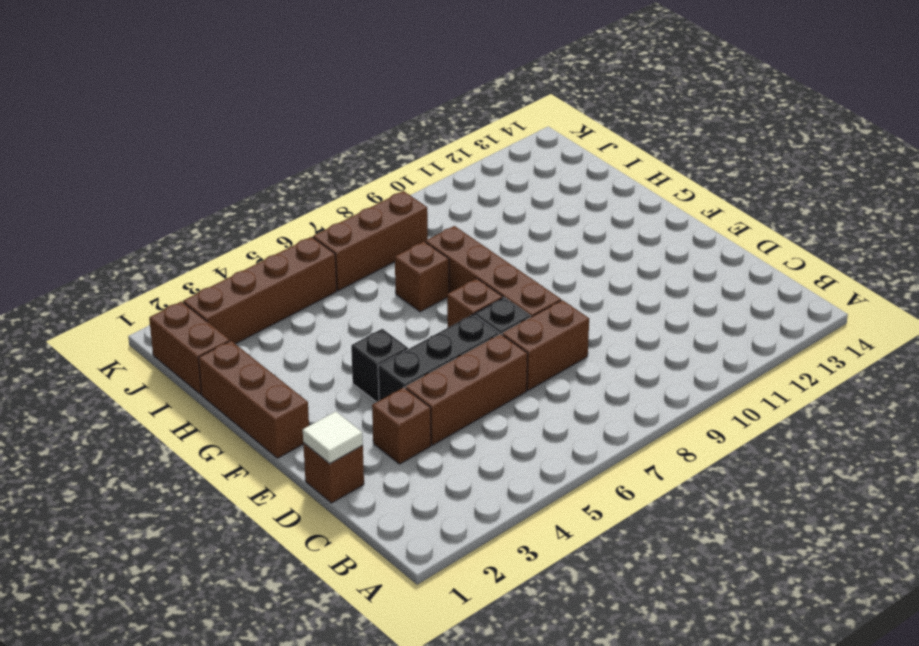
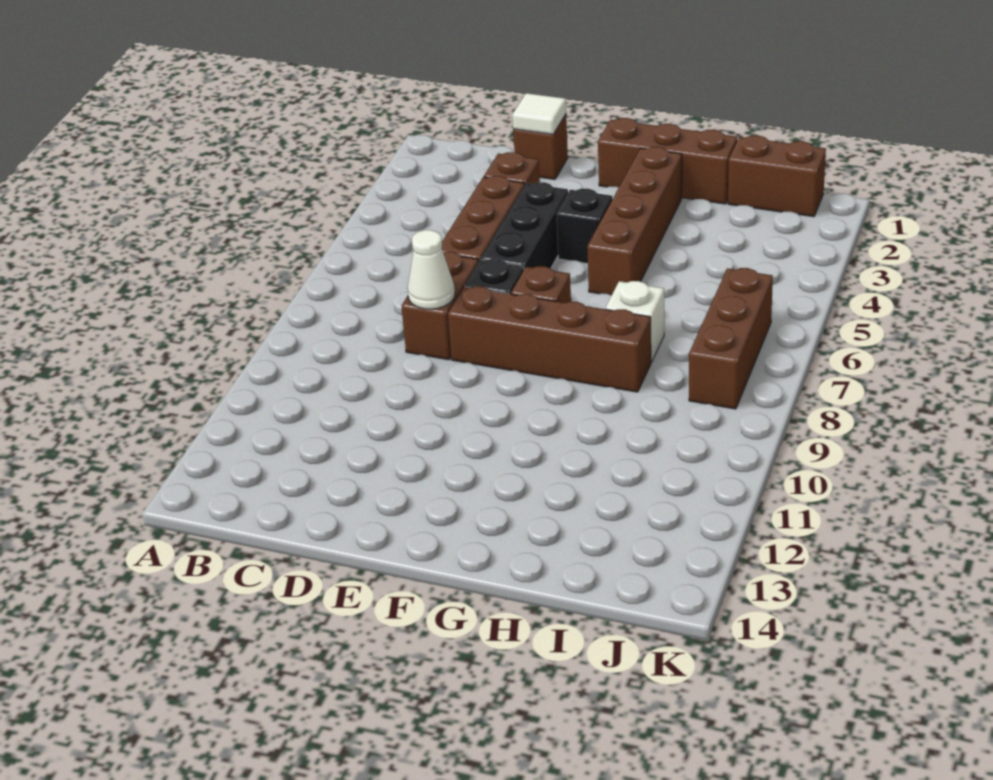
none -> white cone D8 level 2
brown brick H7 level 1 -> white brick H7 level 1
brown brick J2:J5 level 1 -> brown brick G2:G5 level 1

